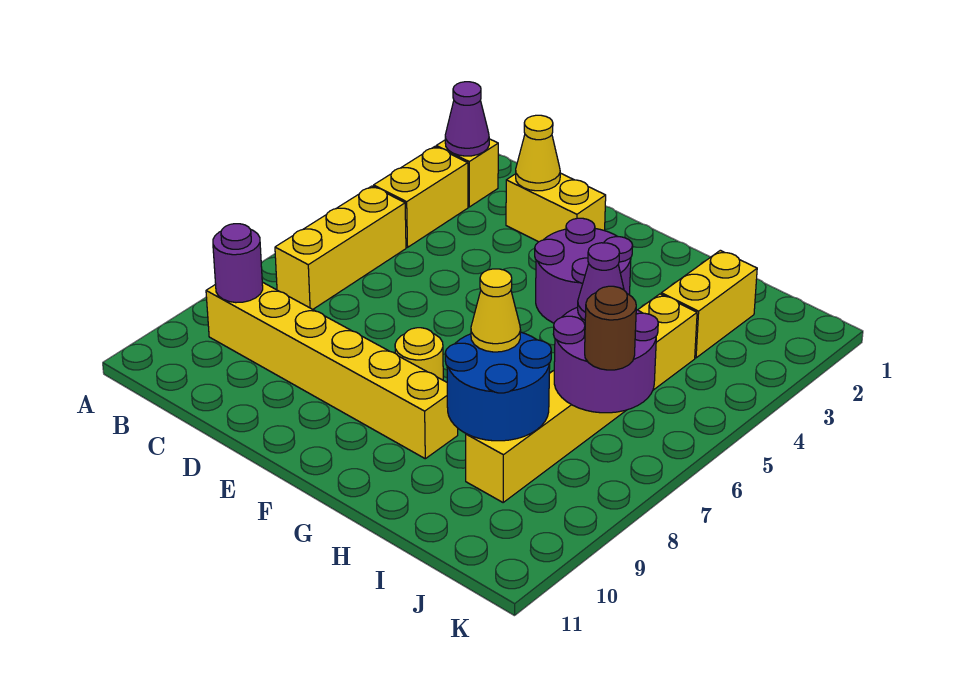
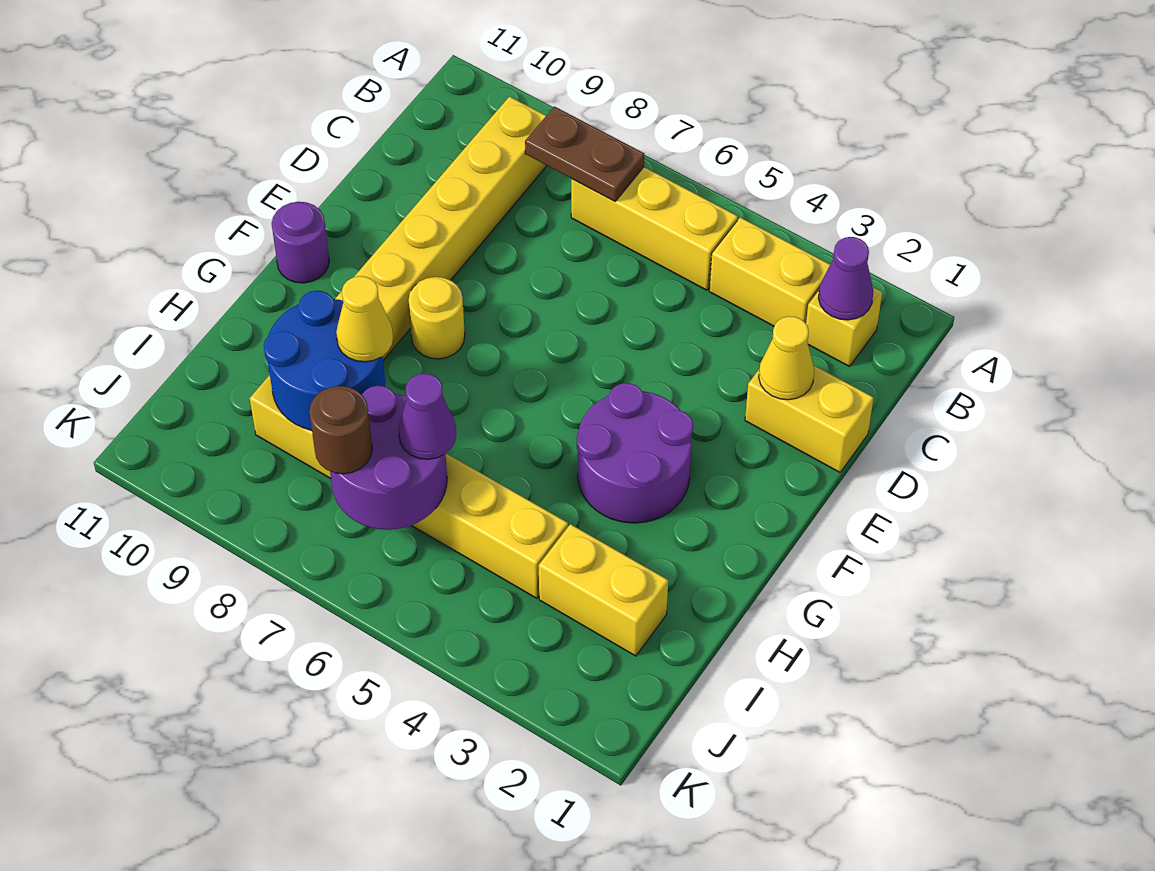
none -> brown plate B7:B8 level 2
purple round brick B9 level 2 -> purple round brick F11 level 1
yellow brick D2:E2 level 1 -> yellow brick D1:D2 level 1

